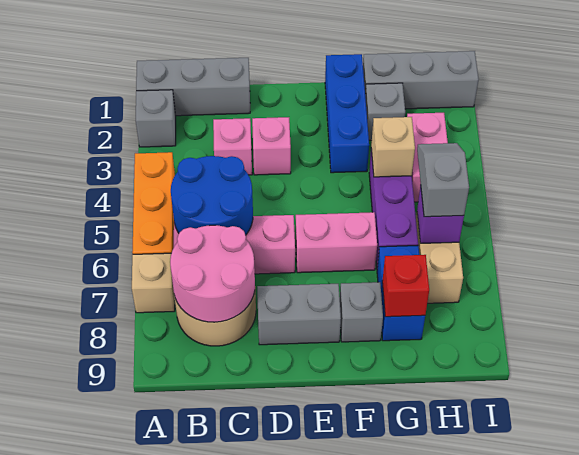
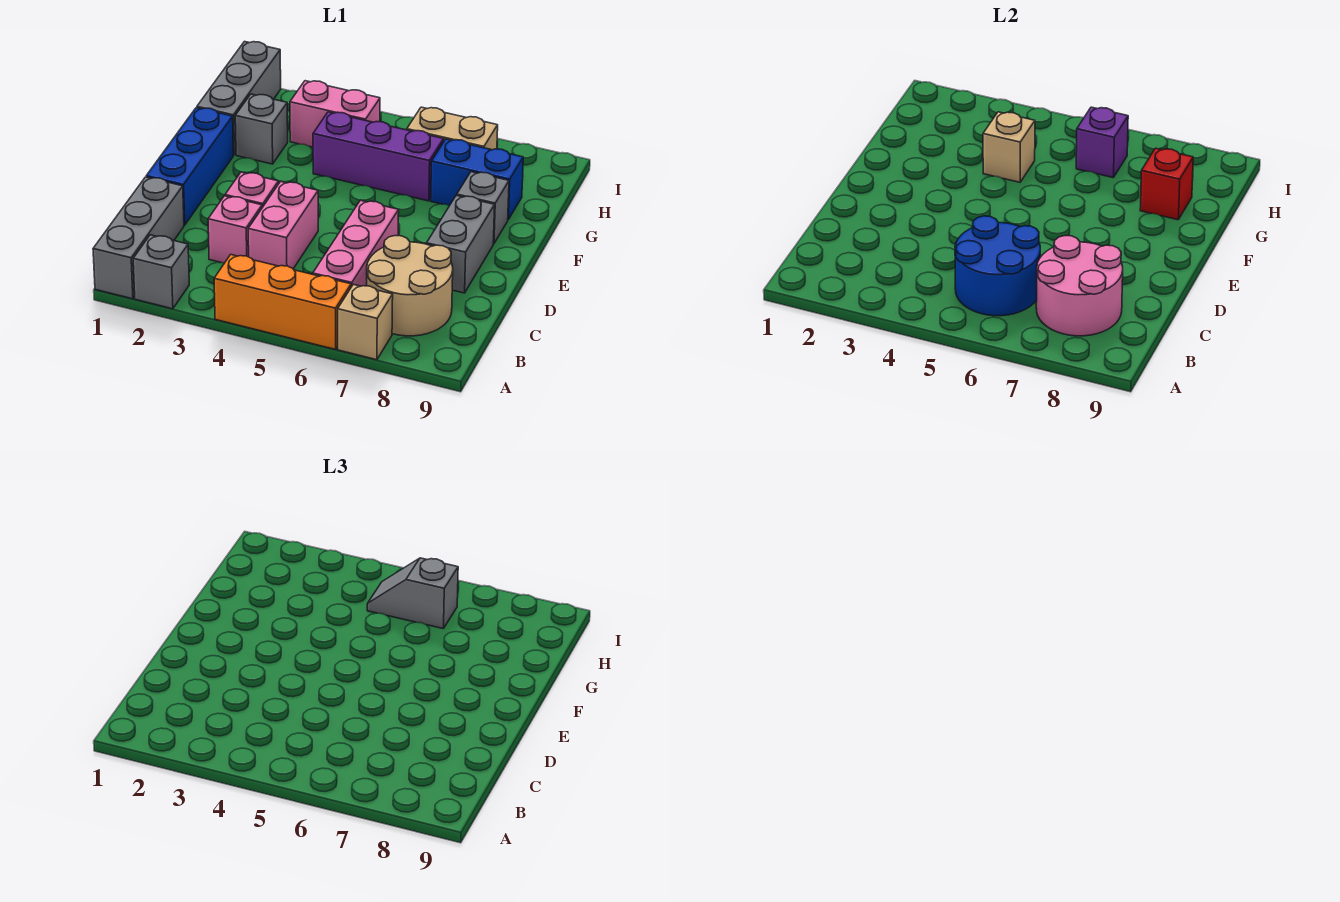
pink brick E6:F6 level 1 -> pink brick C4:D4 level 1
blue brick F1:F3 level 1 -> blue brick D1:F1 level 1

